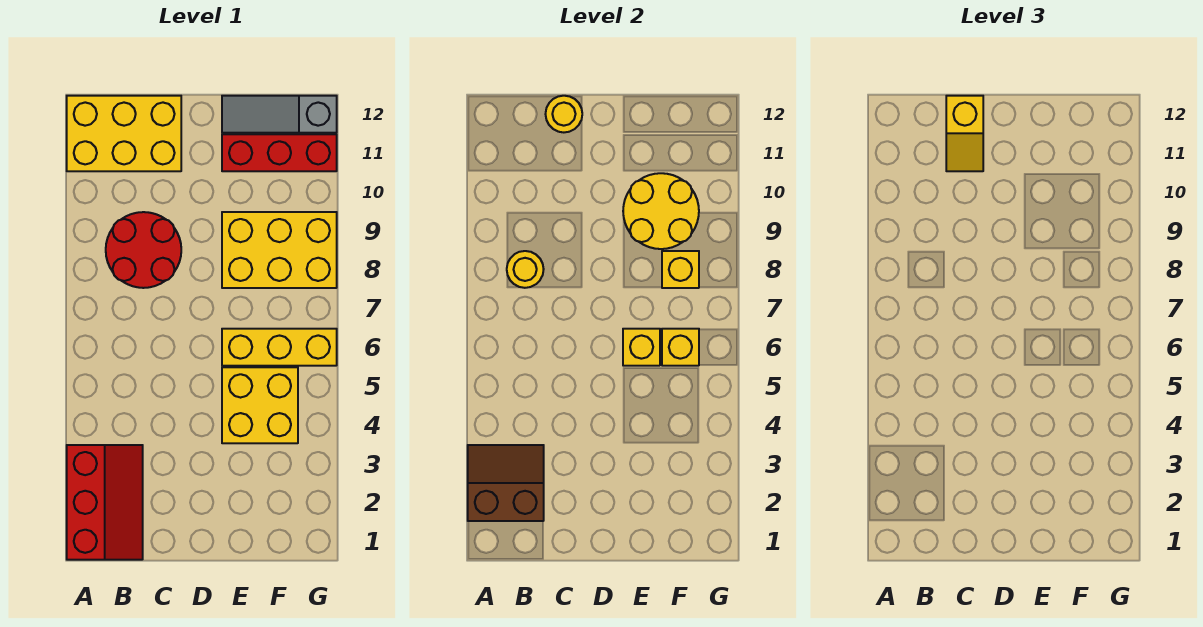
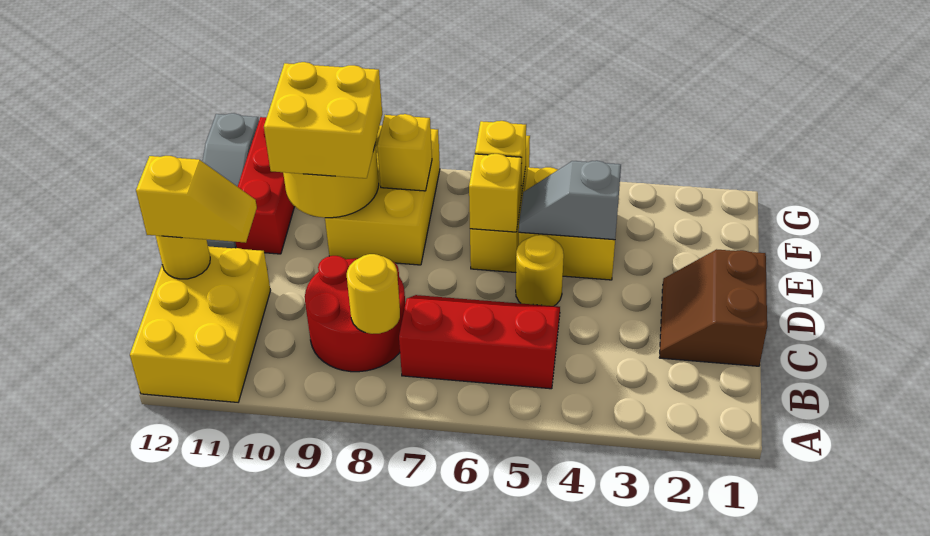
red slope A1:B3 level 1 top A -> red slope B5:C7 level 1 top B
brown slope A2:B3 level 2 top 2 -> brown slope C1:D2 level 1 top 1
none -> yellow round brick D5 level 1
none -> grey slope E4:E5 level 2 top 4
none -> yellow brick E9:F10 level 3

